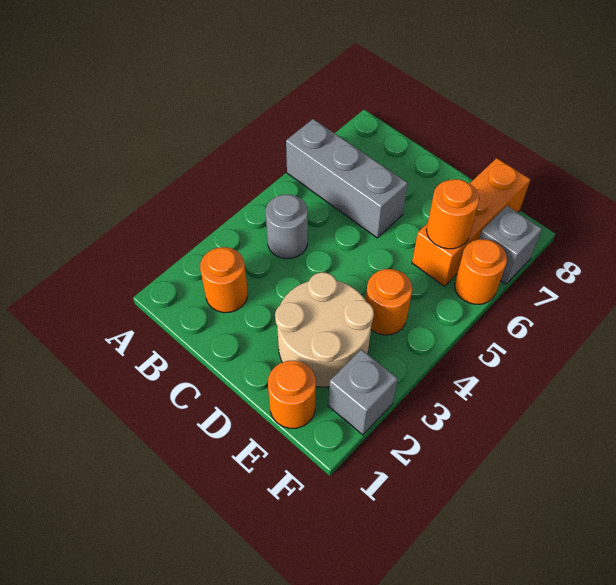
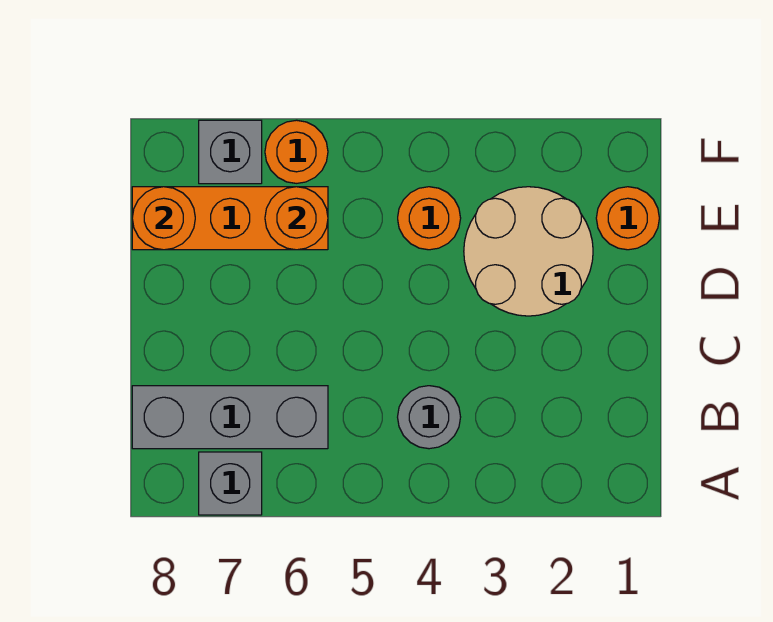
grey brick A6:C6 level 1 -> grey brick B6:B8 level 1
orange round brick B2 level 1 -> orange round brick E8 level 2
grey brick F2 level 1 -> grey brick A7 level 1

